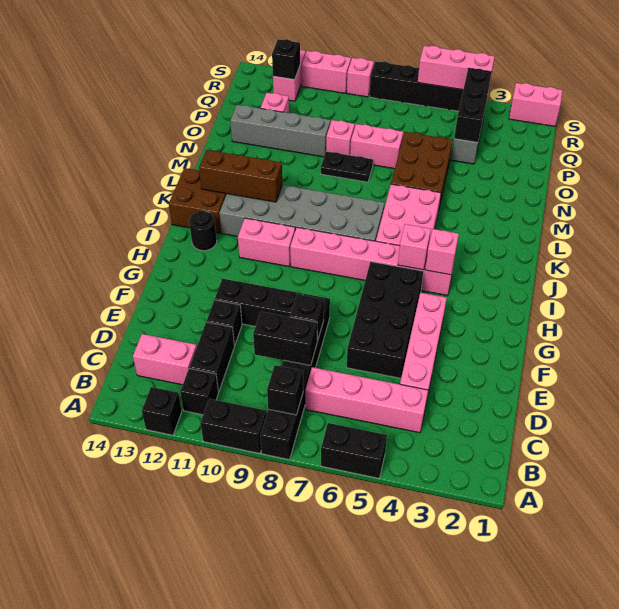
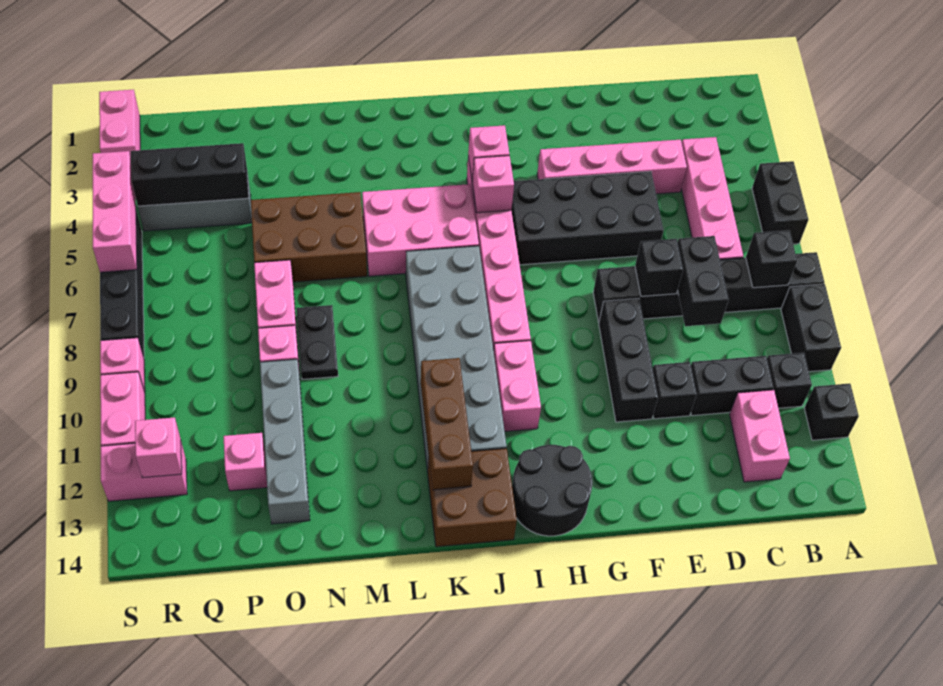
black round brick I13 level 1 -> black round brick H13:I14 level 1
black brick R12 level 2 -> pink brick R12 level 2

